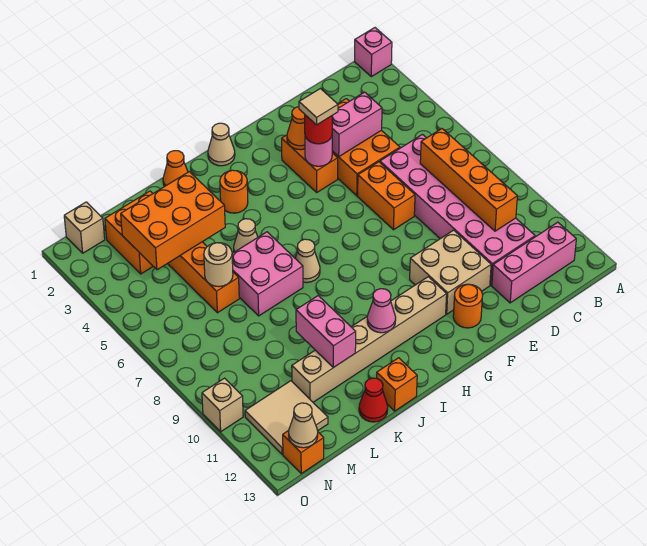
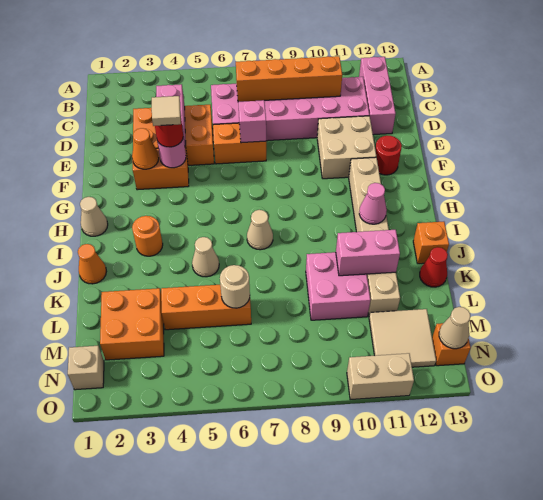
pink brick A1 level 1 -> pink brick E7 level 2
orange round brick F12 level 1 -> red round brick F12 level 1
pink brick J6:K7 level 1 -> pink brick K9:L10 level 1
orange brick K3:M4 level 2 -> none
tan brick O10 level 1 -> tan brick O10:O11 level 1

